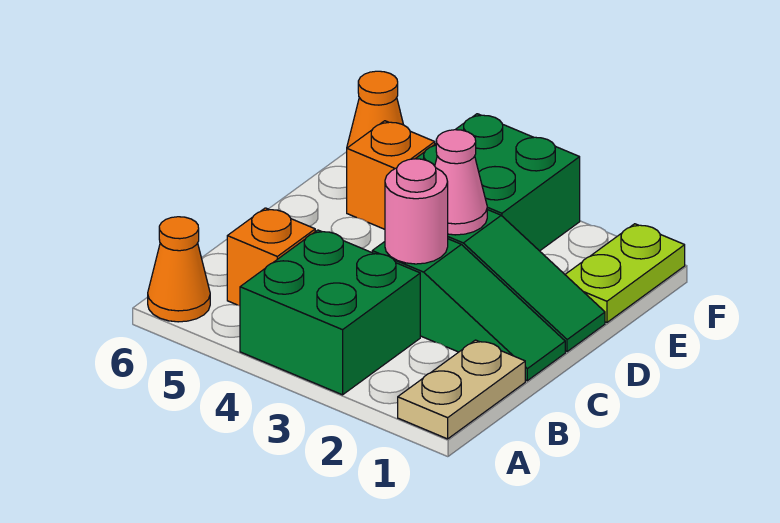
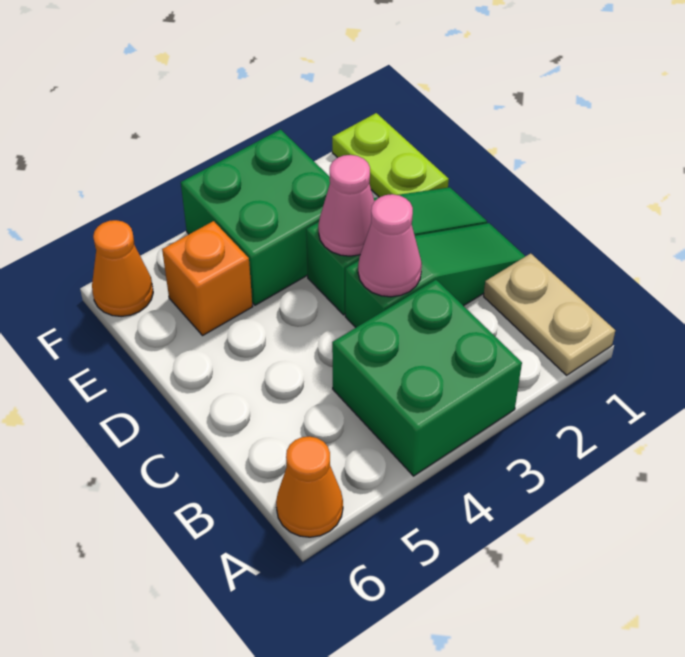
orange brick B5 level 1 -> none
pink round brick C3 level 2 -> pink cone C3 level 2

